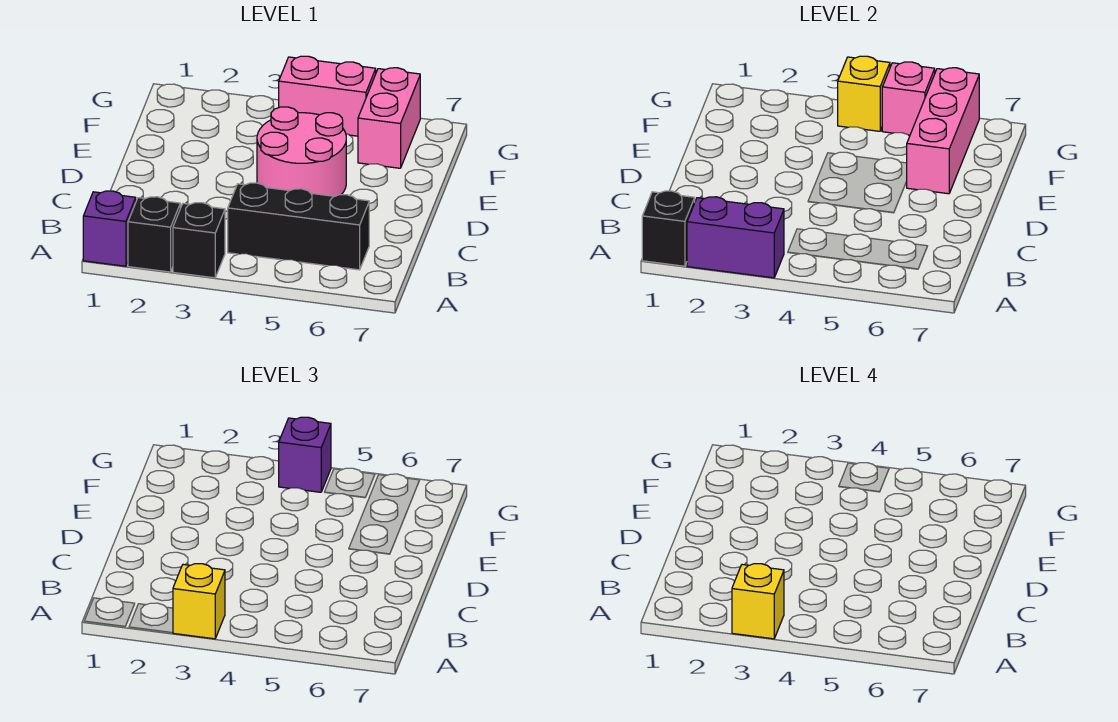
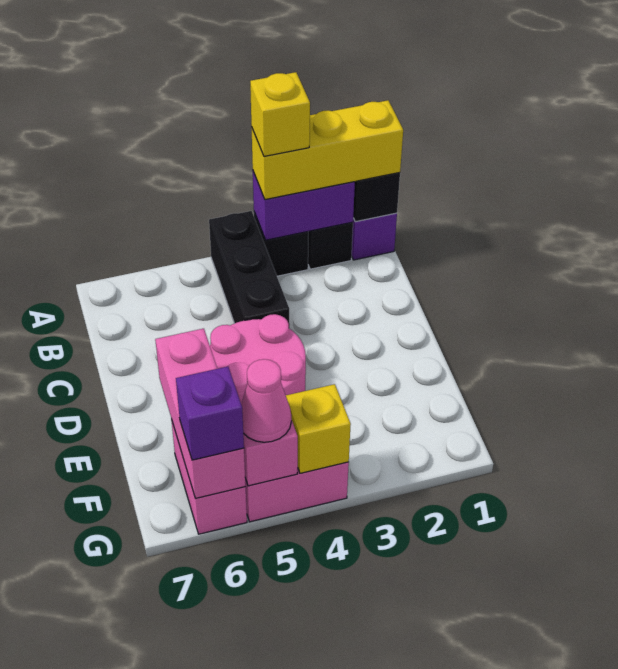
yellow brick A3 level 3 -> yellow brick A1:A3 level 3
black brick B4:B6 level 1 -> black brick A4:C4 level 1
purple brick G4 level 3 -> purple brick G6 level 3
none -> pink cone G5 level 3

